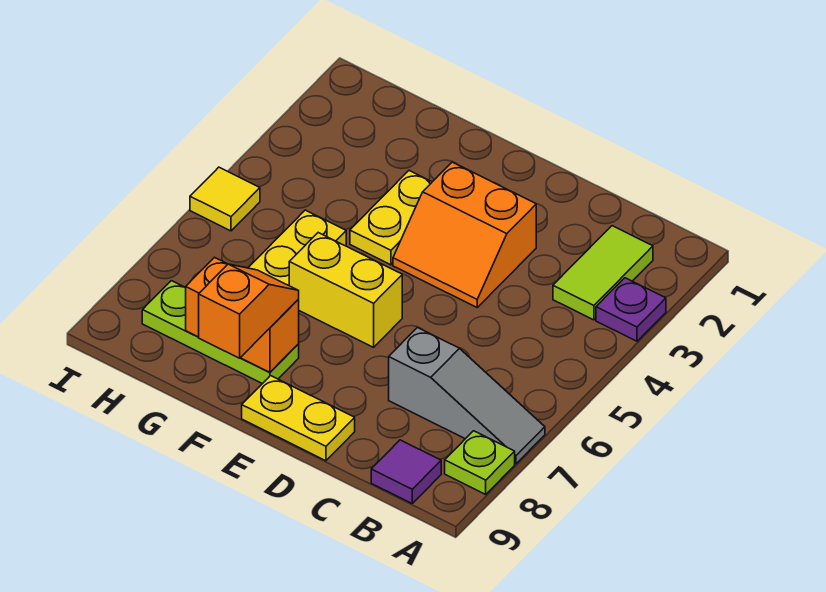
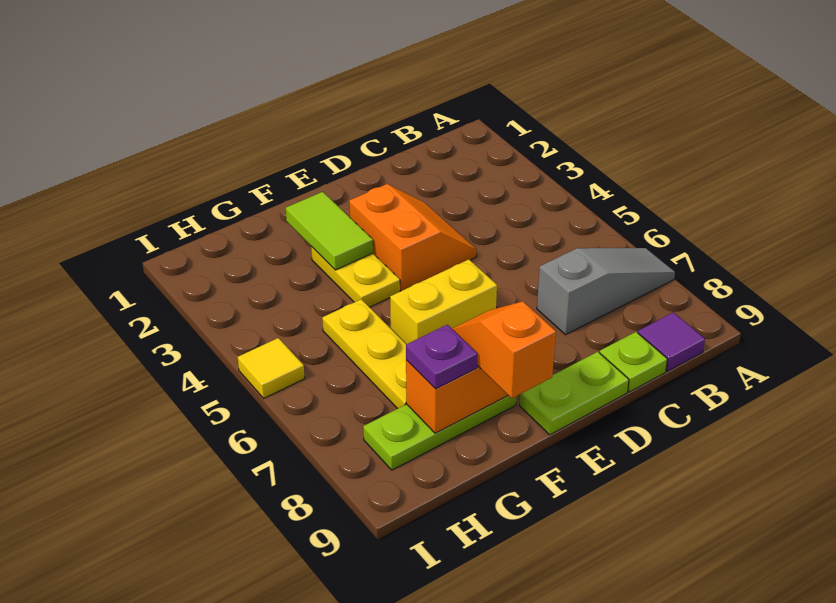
purple plate A3 level 1 -> purple plate G8 level 3
lime plate A8 level 1 -> lime plate C9 level 1
lime tile B2:B3 level 1 -> lime tile F2:F3 level 2
orange slope D3:E4 level 1 top 3 -> orange slope D3:E4 level 1 top E
yellow plate D9:E9 level 1 -> lime plate D9:E9 level 1

